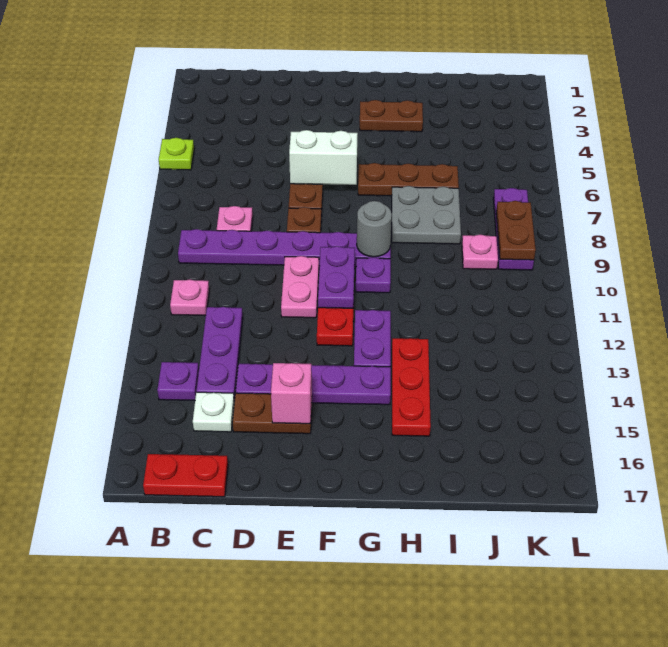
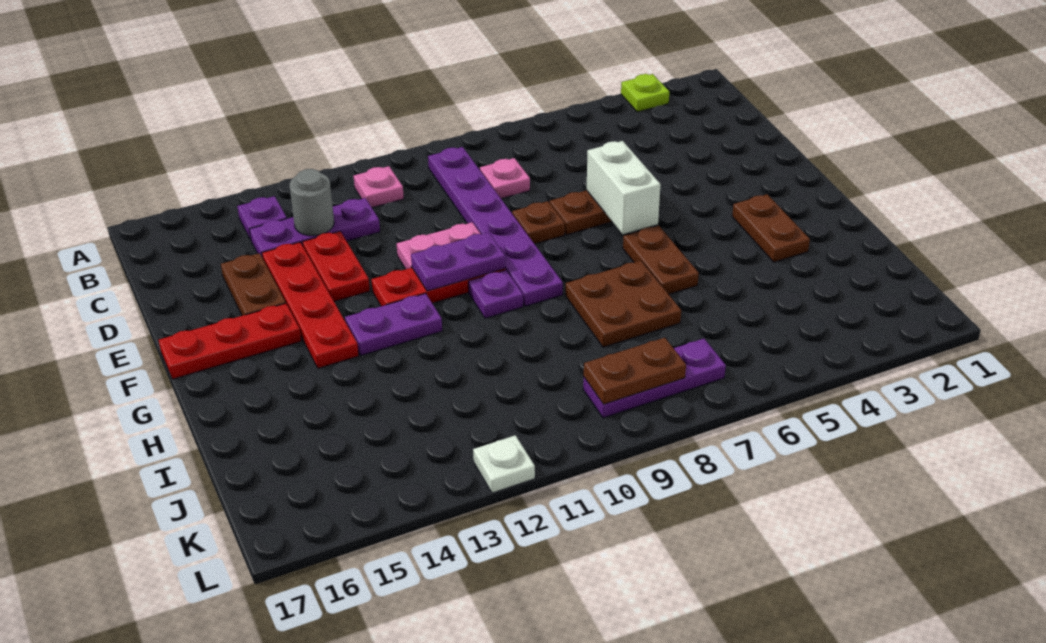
lime plate A5 level 1 -> lime plate A3 level 1
red plate B17:C17 level 1 -> red plate D13:E13 level 1
white plate C15 level 1 -> white plate L12 level 1
purple plate D14:G14 level 1 -> red plate D14:G14 level 1
pink brick E15 level 2 -> none
brown plate G6:I6 level 1 -> brown plate G6:H6 level 1
grey round brick G9 level 2 -> grey round brick C13 level 2
grey plate H7:I8 level 1 -> brown plate H7:I8 level 1
red plate H13:H15 level 1 -> red plate F15:F17 level 1
pink plate J9 level 1 -> none

